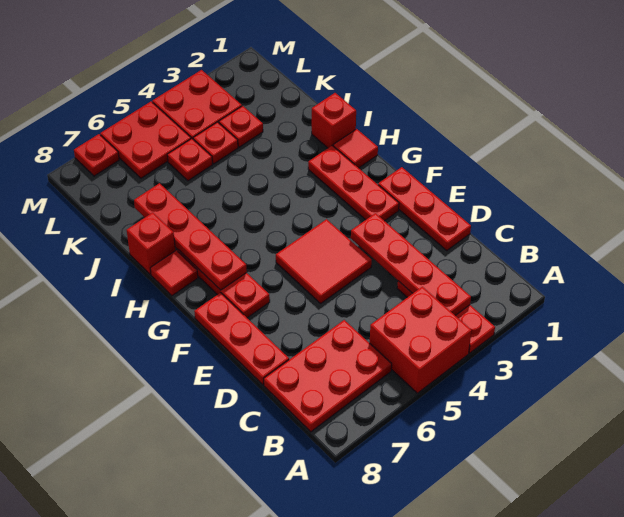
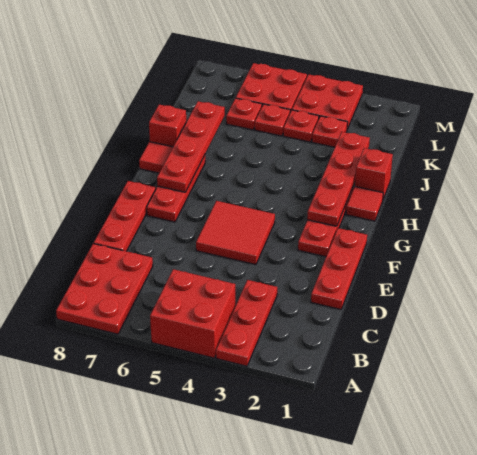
red plate B3:E3 level 2 -> red plate G2:J2 level 2
red plate B6:C8 level 1 -> red plate A7:C8 level 1
red plate M7 level 1 -> red plate K6 level 1

